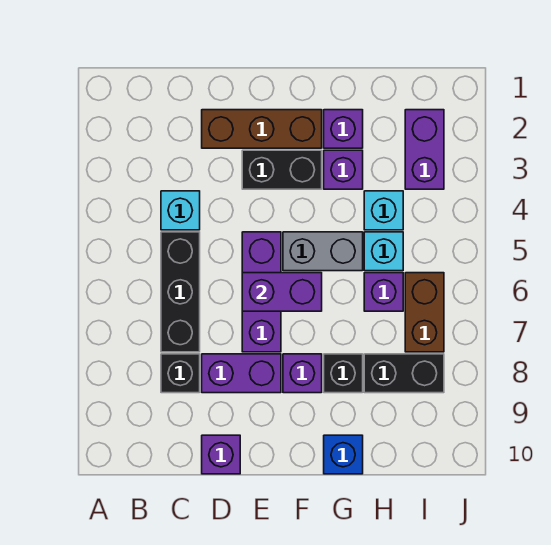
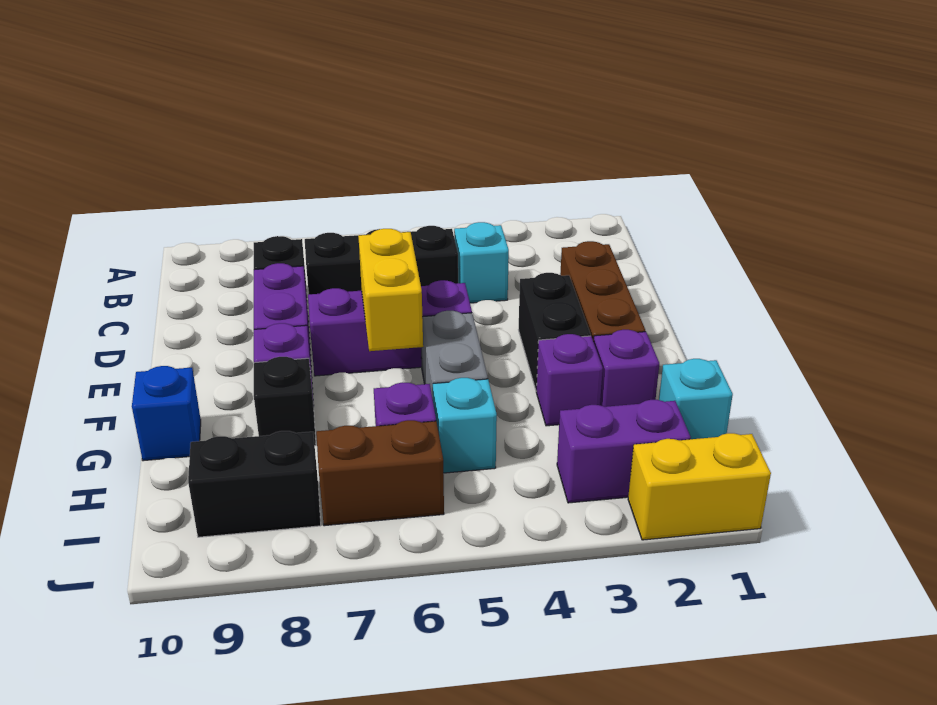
purple brick D10 level 1 -> none
purple brick E6:F6 level 2 -> yellow brick E6:F6 level 2
cyan brick H4 level 1 -> cyan brick H1 level 1
black brick H8:I8 level 1 -> black brick I8:I9 level 1
none -> yellow brick J1:J2 level 1

